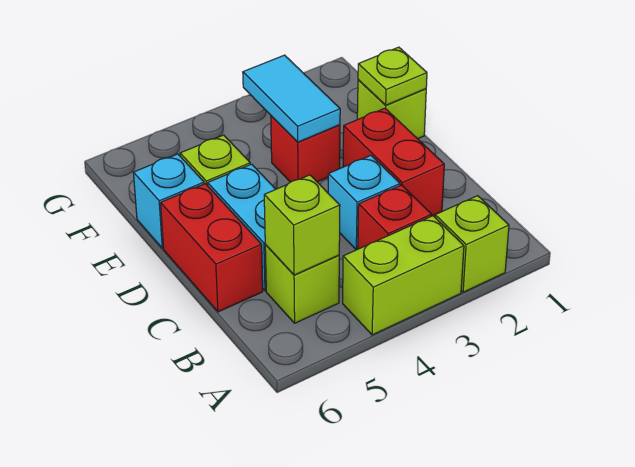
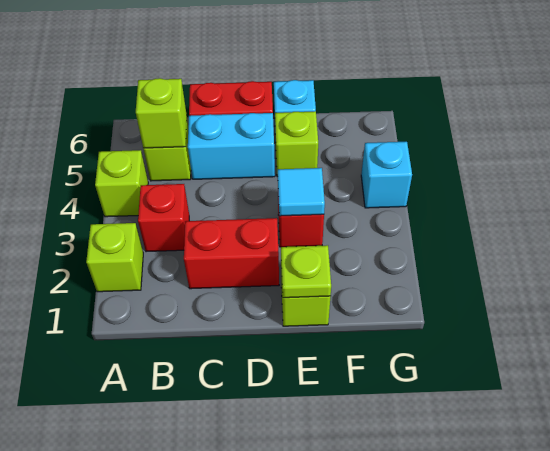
lime brick A3:A4 level 1 -> lime brick A4 level 1
cyan brick C3 level 1 -> cyan brick G4 level 1
cyan tile E3:F3 level 2 -> cyan tile E3 level 2

